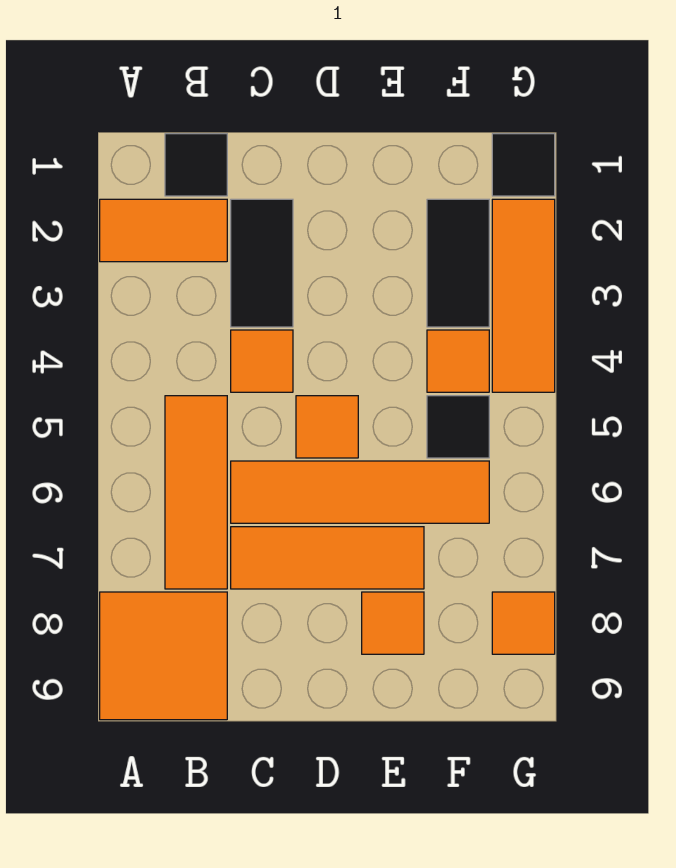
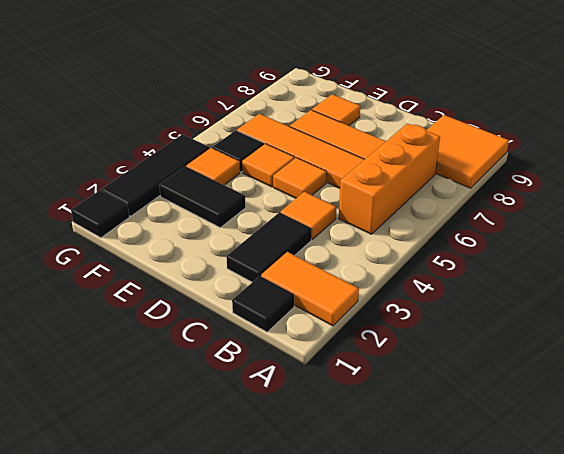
orange tile B5:B7 level 1 -> orange brick B5:B7 level 1
black tile F2:F3 level 1 -> black tile E3:F3 level 1
orange tile G2:G4 level 1 -> black tile G2:G4 level 1
orange tile G8 level 1 -> orange tile E5 level 1

